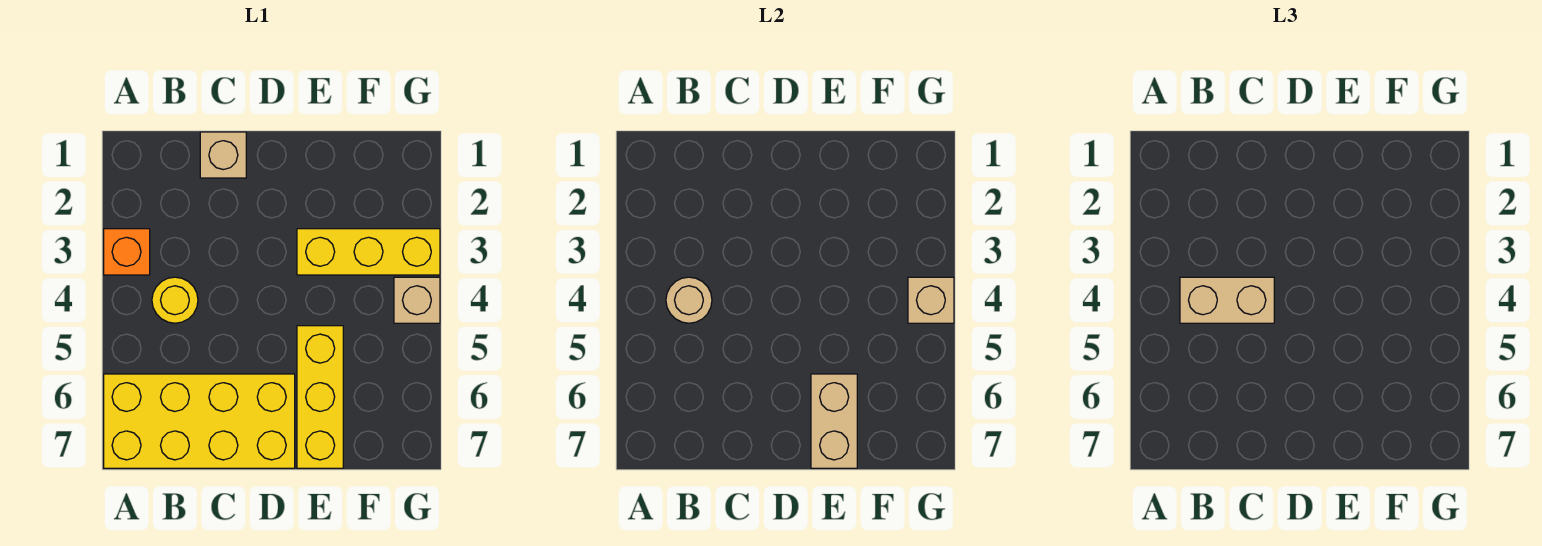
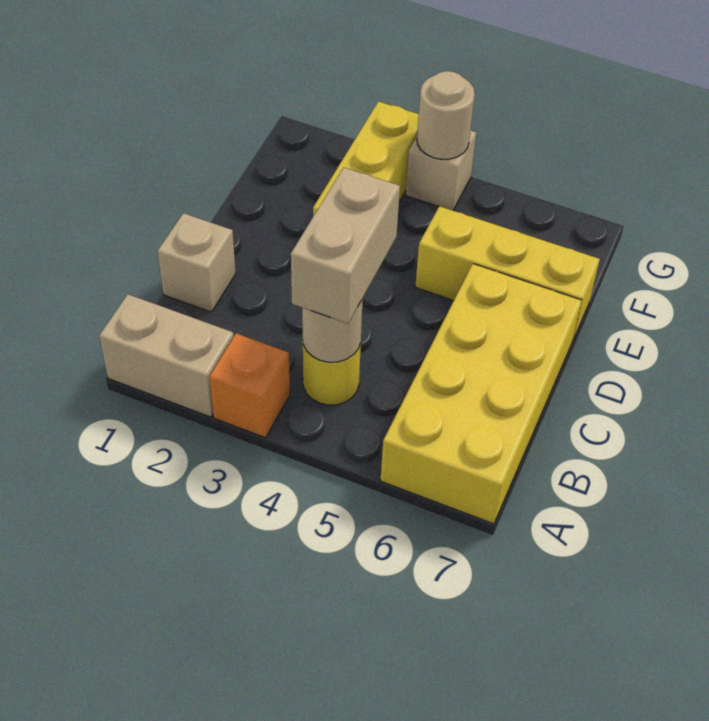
tan brick E6:E7 level 2 -> tan brick A1:A2 level 1
tan brick G4 level 2 -> tan round brick G4 level 2

